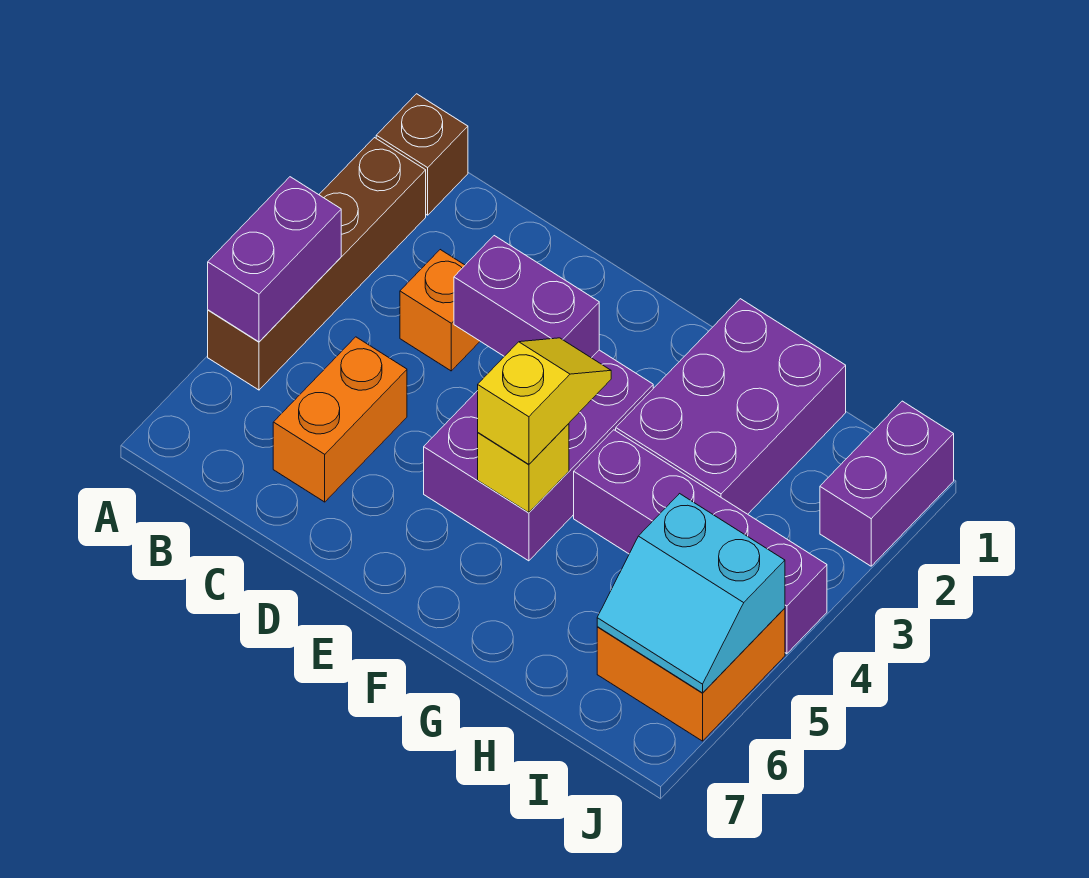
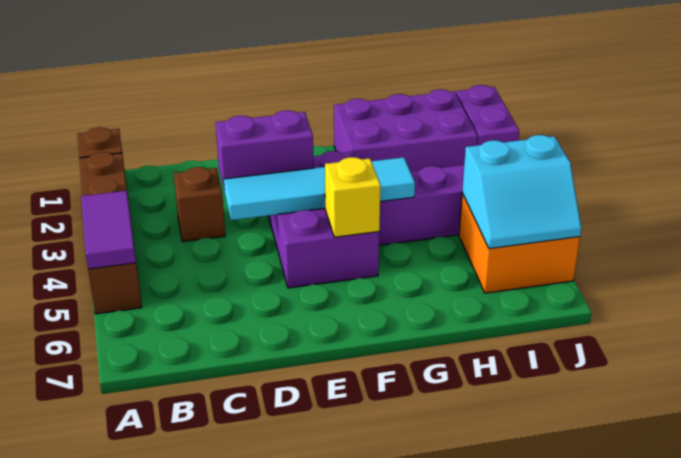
purple brick A4:A5 level 2 -> purple tile A4:A5 level 2
orange brick C3 level 1 -> brown brick C3 level 1
orange brick C5:C6 level 1 -> none
none -> cyan tile D4:G4 level 2
yellow slope F4:F5 level 3 top 5 -> none
purple brick G1:H3 level 1 -> purple brick G1:I2 level 1

